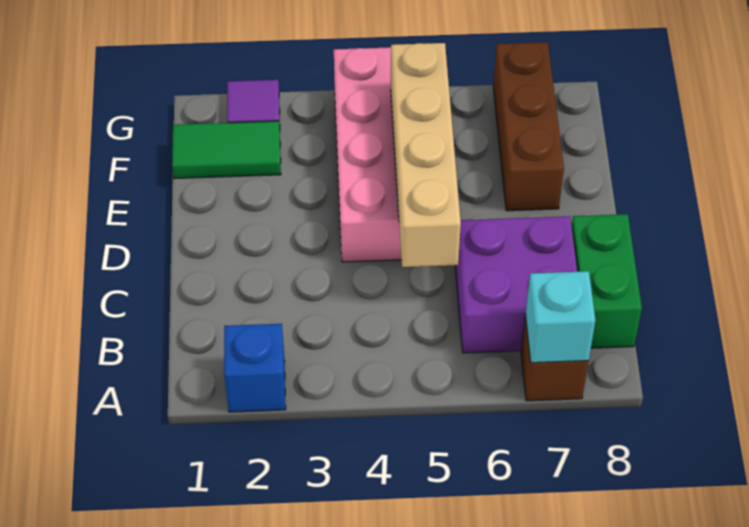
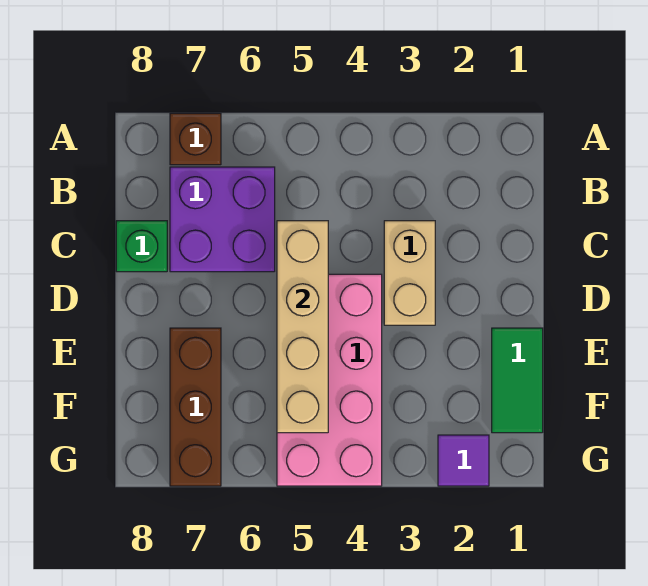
blue brick A2 level 1 -> none
cyan brick A7 level 2 -> none
green brick B8:C8 level 1 -> green brick C8 level 1
none -> tan brick C3:D3 level 1
green tile F1:F2 level 1 -> green tile E1:F1 level 1

